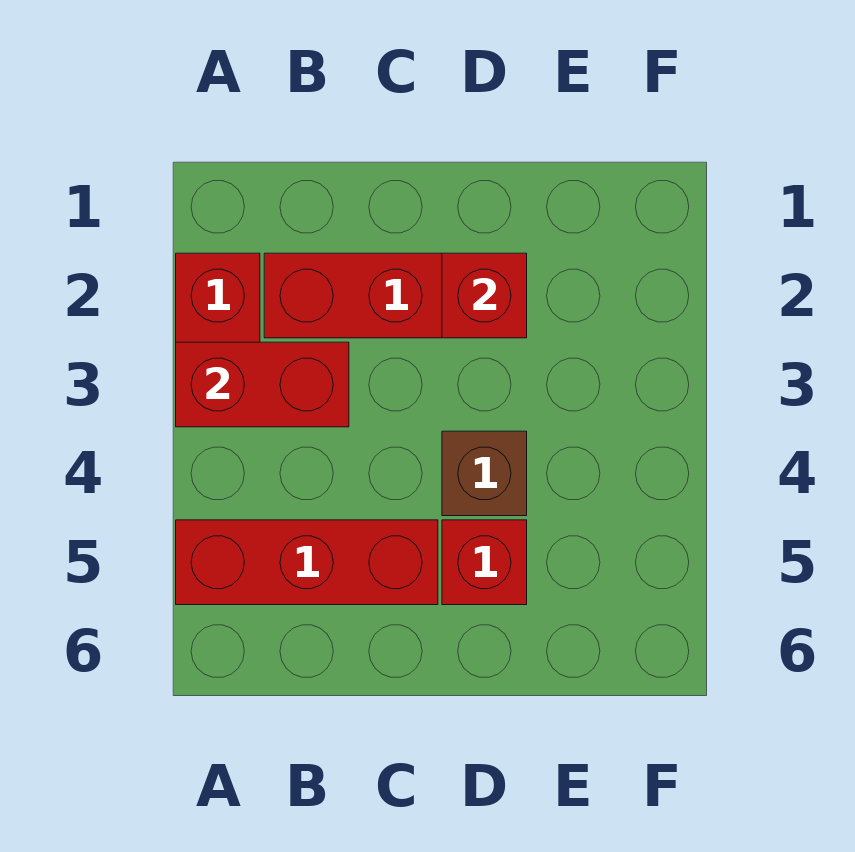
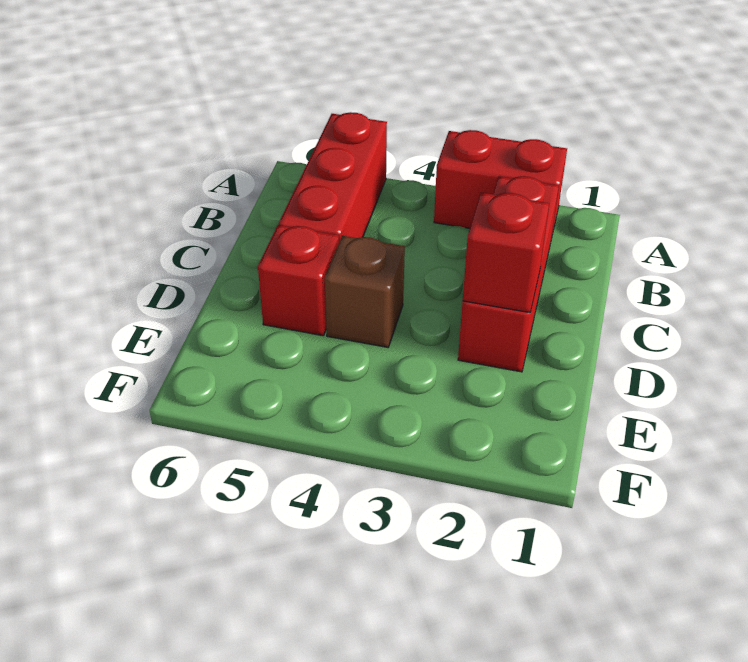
red brick A3:B3 level 2 -> none

